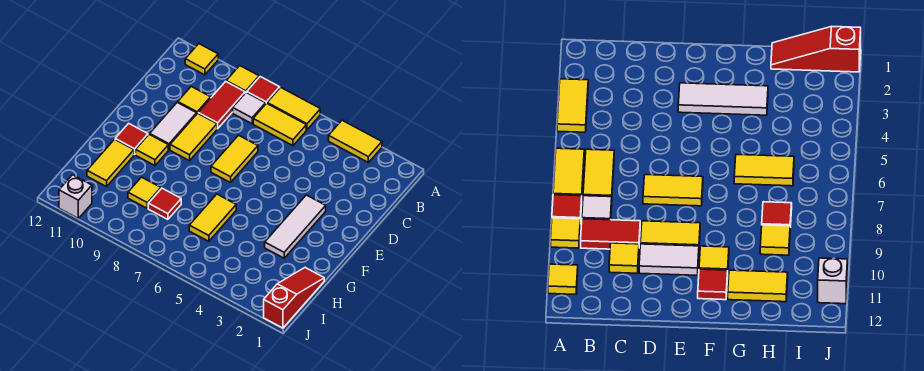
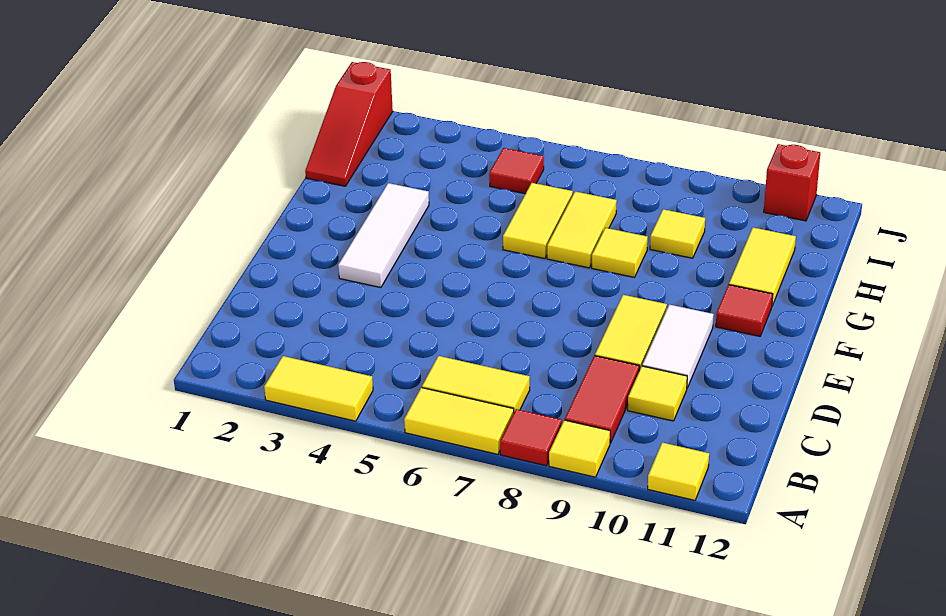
white tile B8 level 1 -> none
yellow tile D7:E7 level 1 -> yellow tile G7:H7 level 1
yellow tile F10 level 1 -> yellow tile G8 level 1
red tile H8 level 1 -> red tile I5 level 1
white brick J11 level 1 -> red brick J11 level 1

